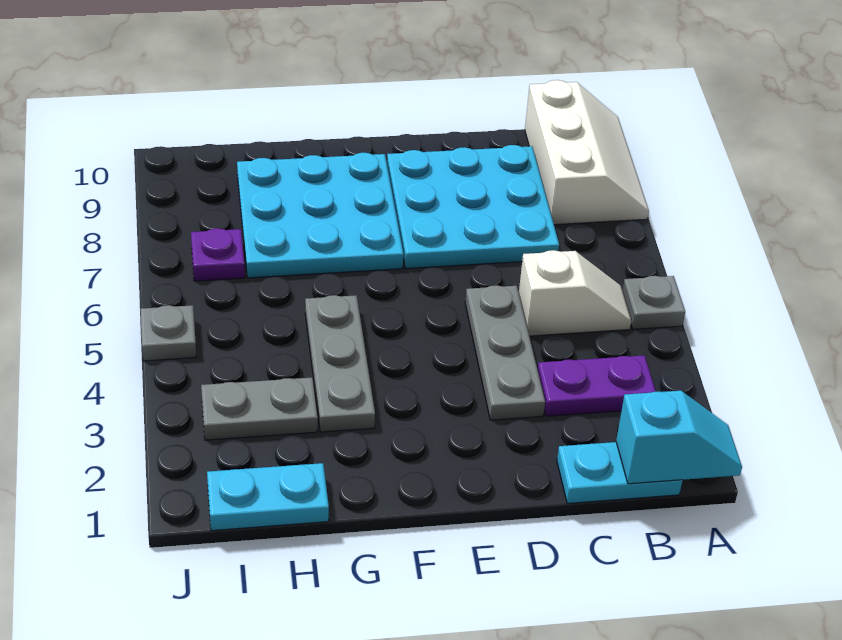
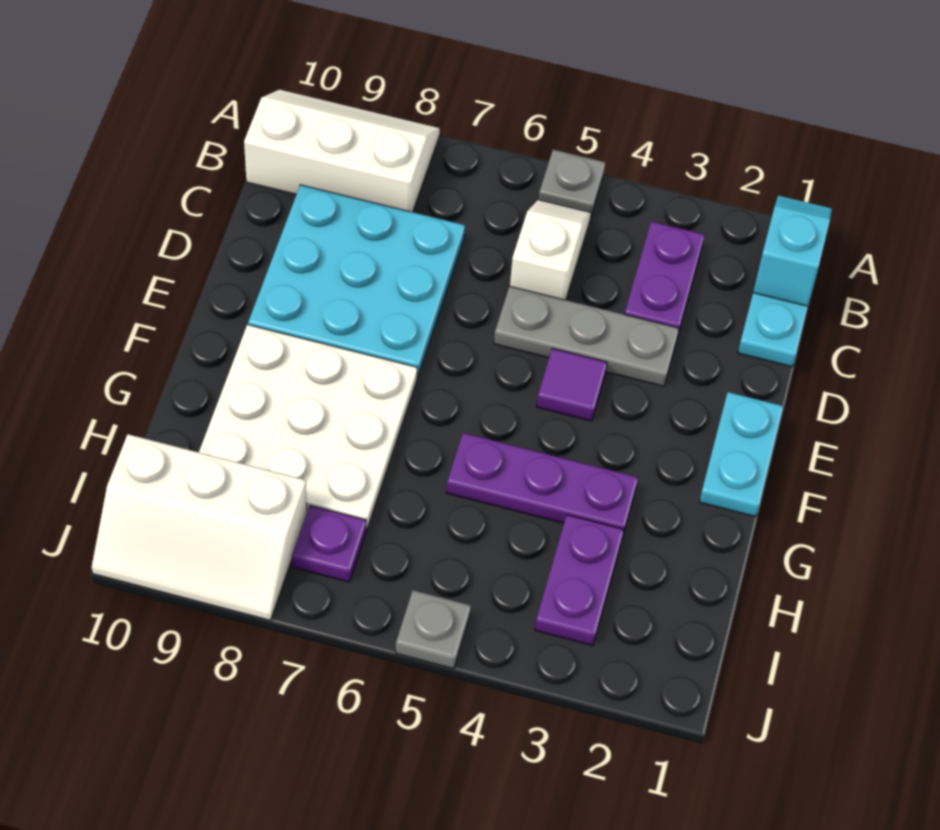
none -> purple tile E4 level 1
cyan plate F7:H9 level 1 -> white plate F7:H9 level 1
grey plate G3:G5 level 1 -> purple plate G3:G5 level 1
cyan plate H1:I1 level 1 -> cyan plate E1:F1 level 1
grey plate H3:I3 level 1 -> purple plate H3:I3 level 1
none -> white slope I8:J10 level 1 top I

